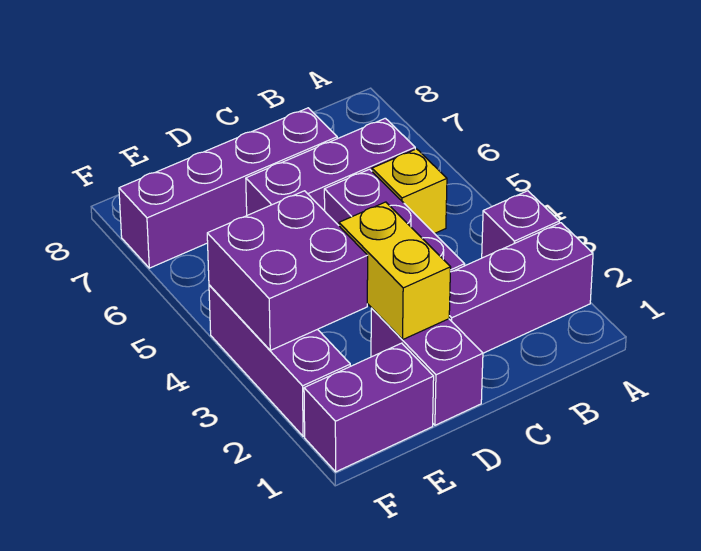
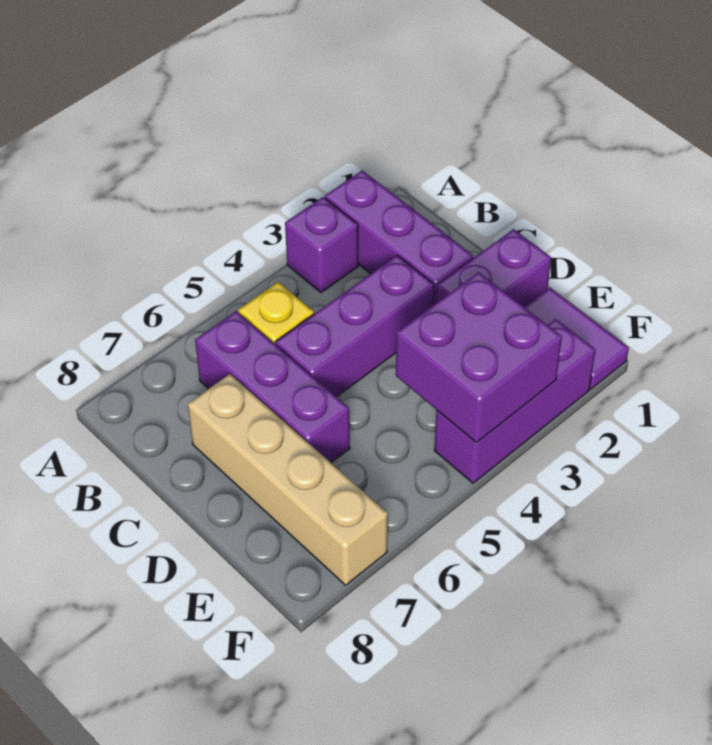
purple brick C7:F7 level 1 -> tan brick C7:F7 level 1
yellow brick D2:D3 level 2 -> none
purple brick E1:F1 level 1 -> purple tile E1:F1 level 1

